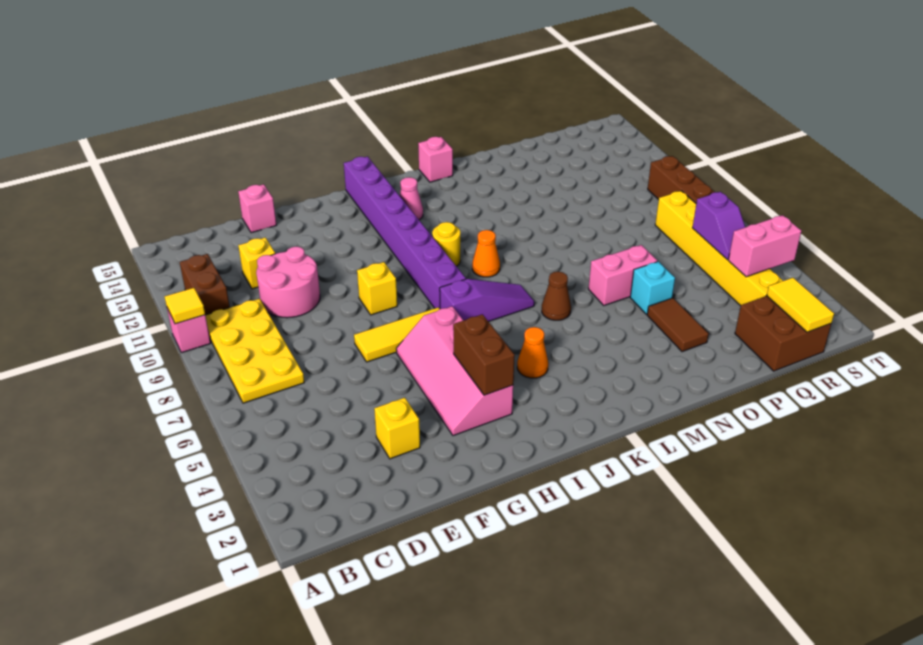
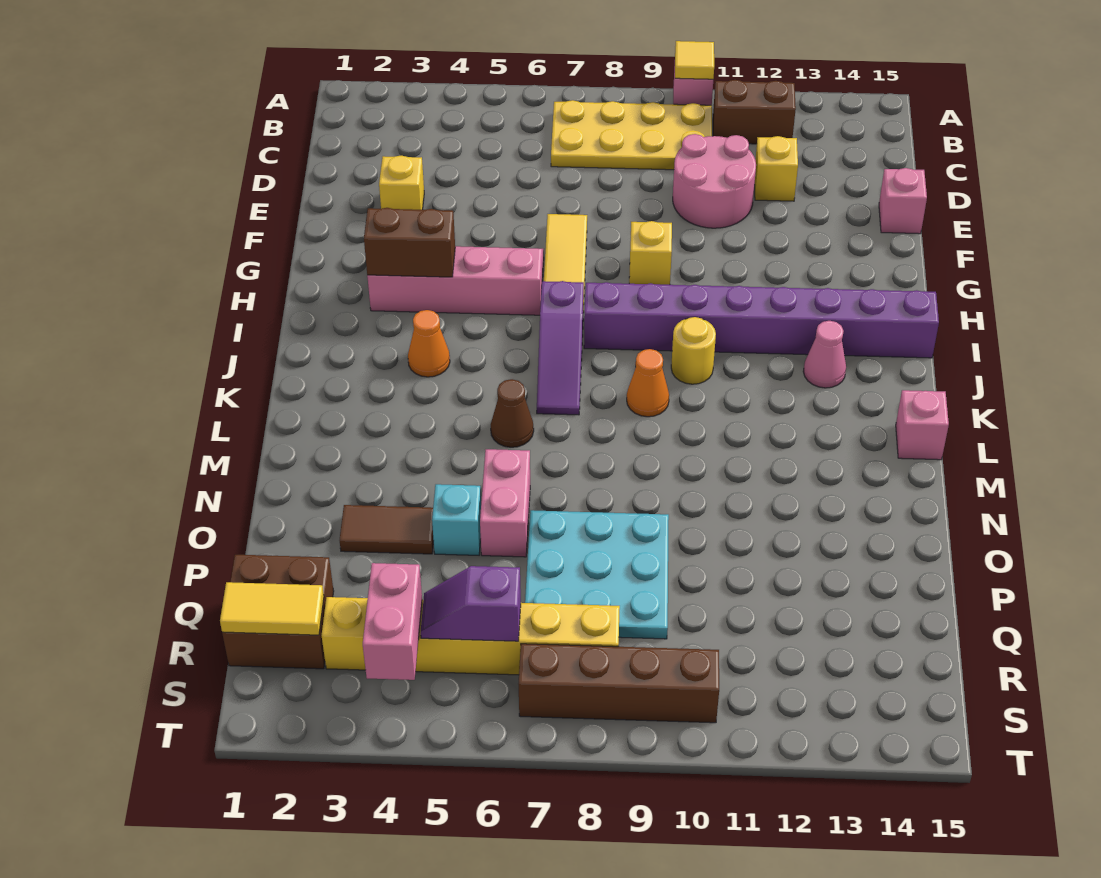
none -> cyan plate O7:Q9 level 1

